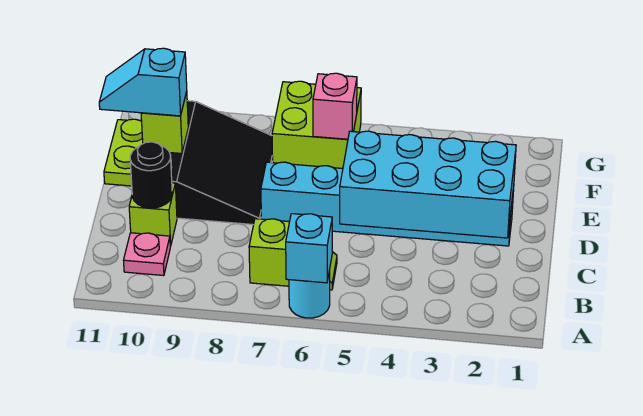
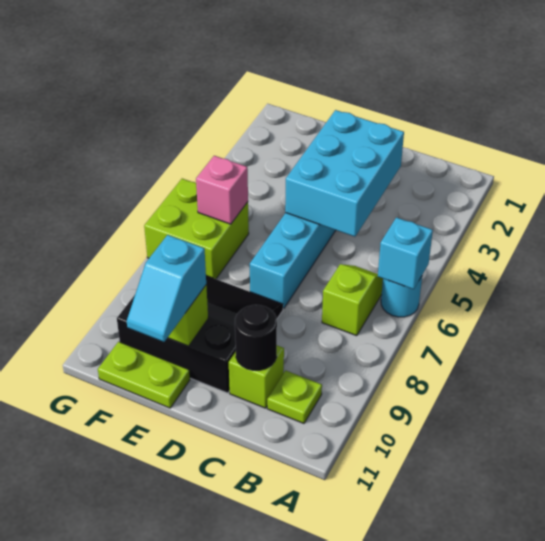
pink plate B10 level 1 -> lime plate B10 level 1
cyan brick C2:D5 level 2 -> cyan brick C3:D5 level 2

